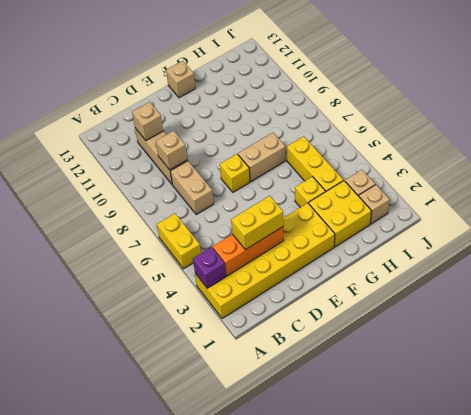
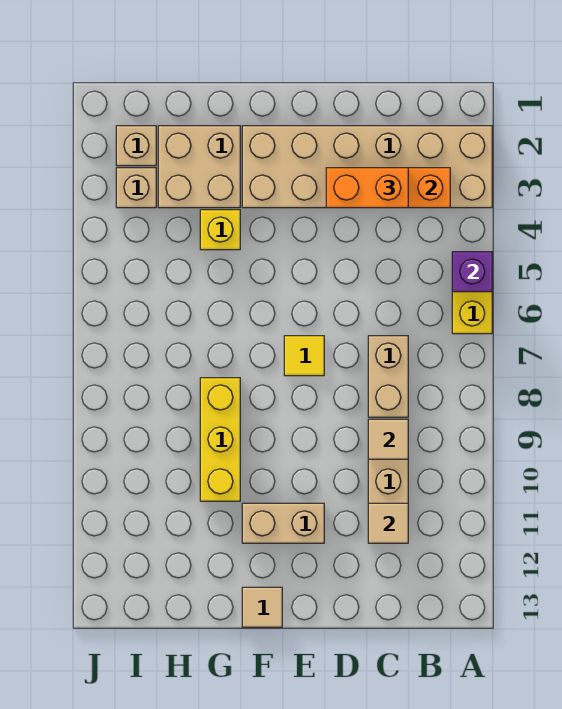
yellow brick A2:F3 level 1 -> tan brick A2:F3 level 1
purple brick A3 level 2 -> purple brick A5 level 2
yellow brick C3:D3 level 3 -> orange brick C3:D3 level 3
tan brick C9 level 2 -> tan tile C9 level 2
tan brick C11 level 2 -> tan tile C11 level 2
yellow brick E7 level 1 -> yellow tile E7 level 1
tan brick F7:G7 level 1 -> tan brick E11:F11 level 1
tan brick F13 level 1 -> tan tile F13 level 1
yellow brick G2:H3 level 1 -> tan brick G2:H3 level 1
yellow brick H4:H6 level 1 -> yellow brick G8:G10 level 1

